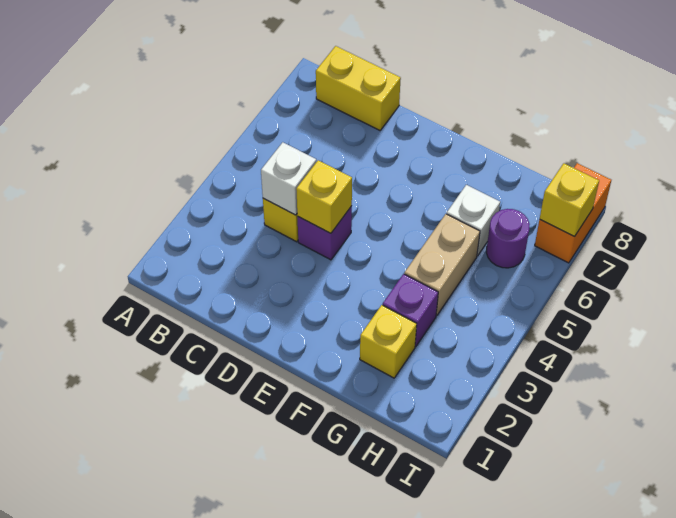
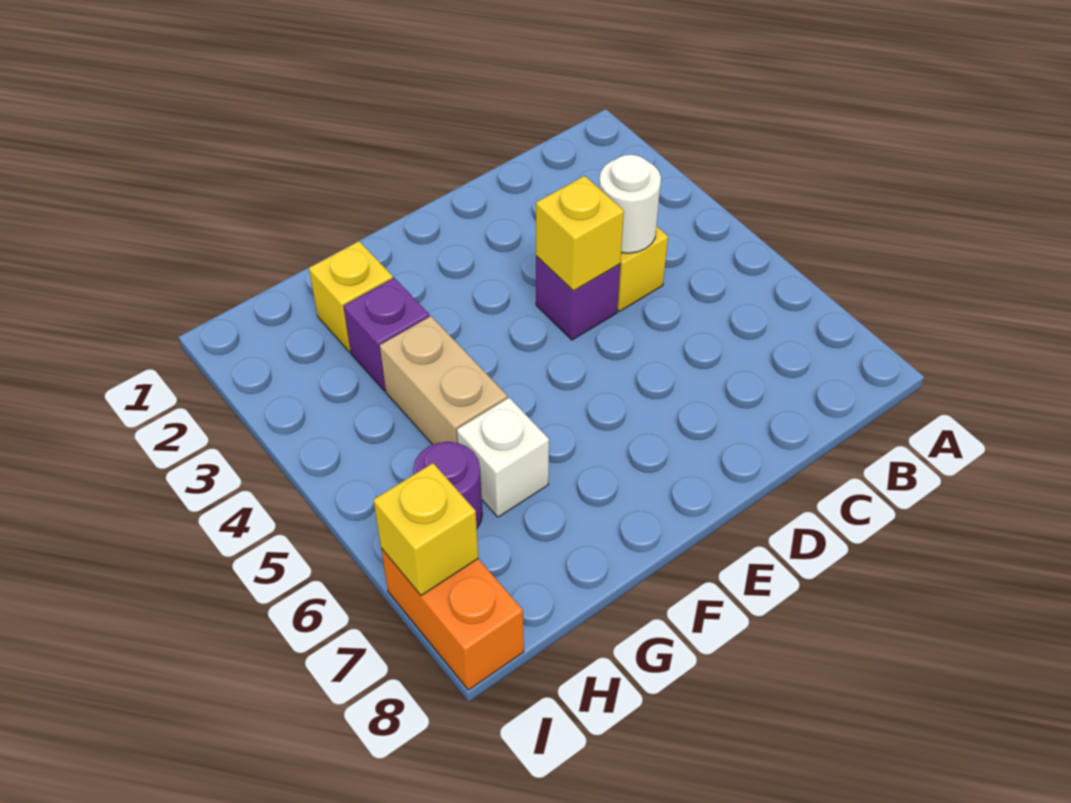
yellow brick B8:C8 level 1 -> none
white brick C4 level 2 -> white round brick C4 level 2

